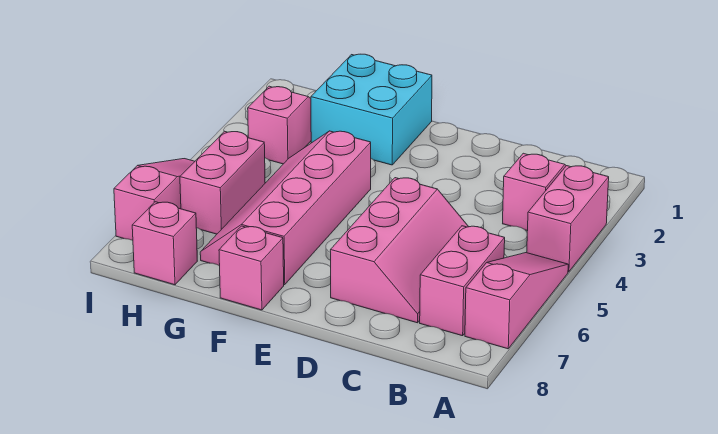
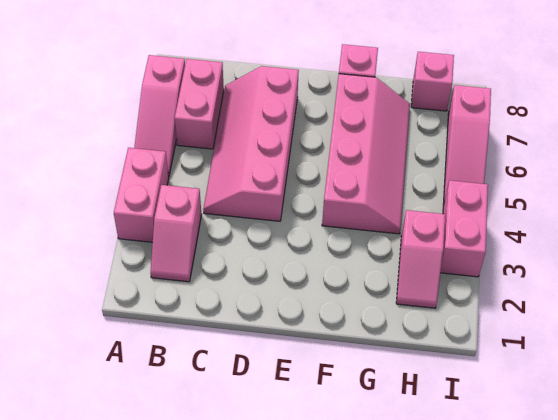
pink slope C5:D7 level 1 top D -> pink slope C4:D7 level 1 top D
cyan brick F1:G2 level 1 -> none
pink brick H5:H6 level 1 -> pink brick I3:I4 level 1

